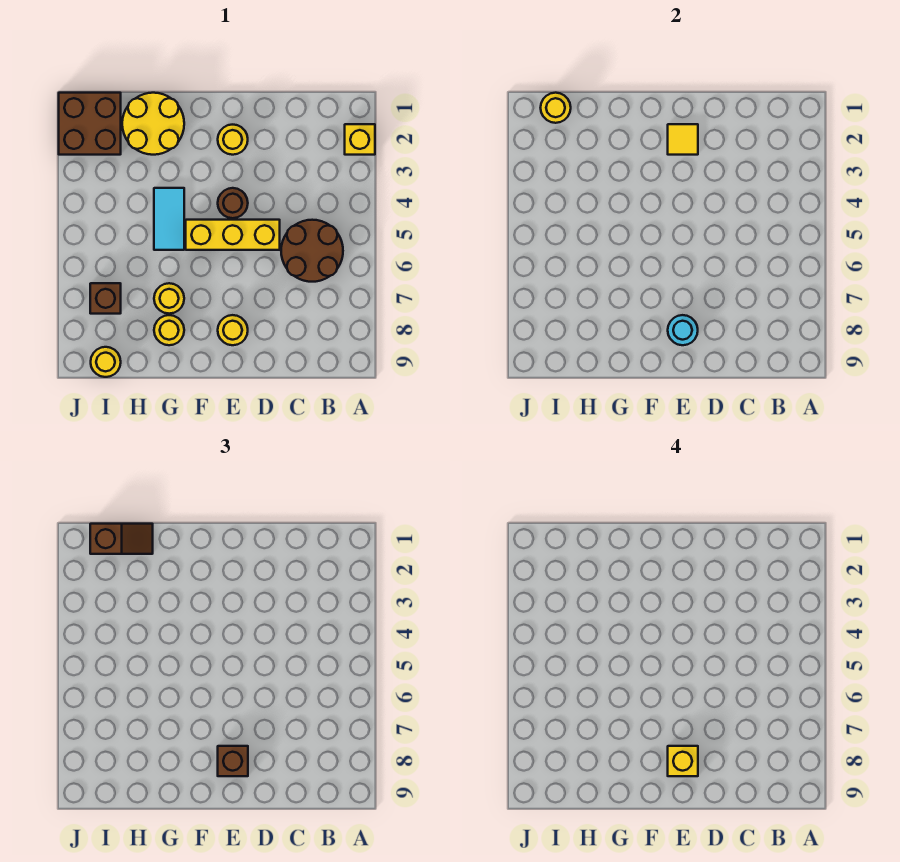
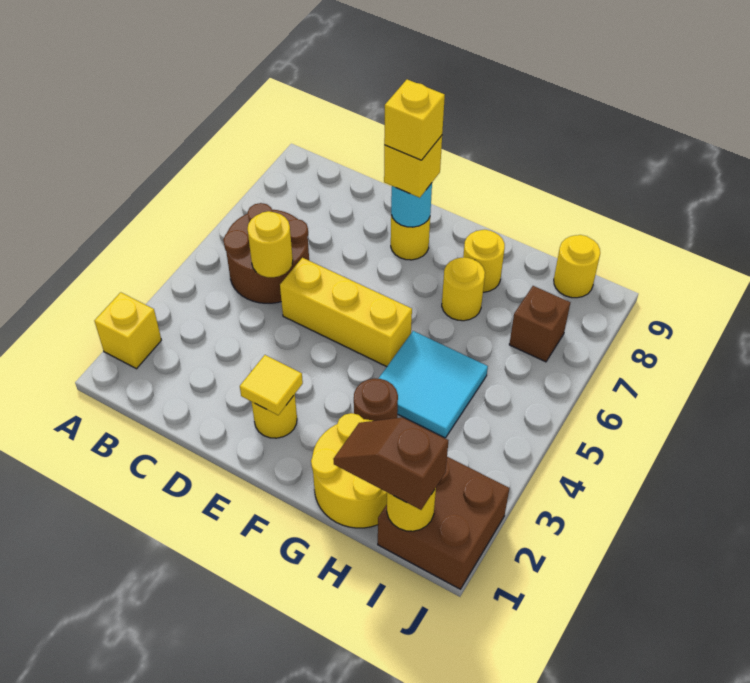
none -> yellow round brick C5 level 2
brown round brick E4 level 1 -> brown round brick G3 level 1
brown brick E8 level 3 -> yellow brick E8 level 3
cyan tile G4:G5 level 1 -> cyan tile G4:H5 level 1

